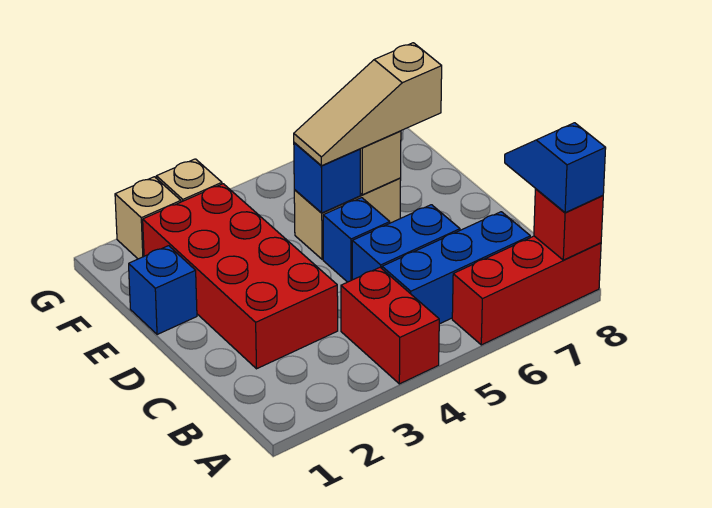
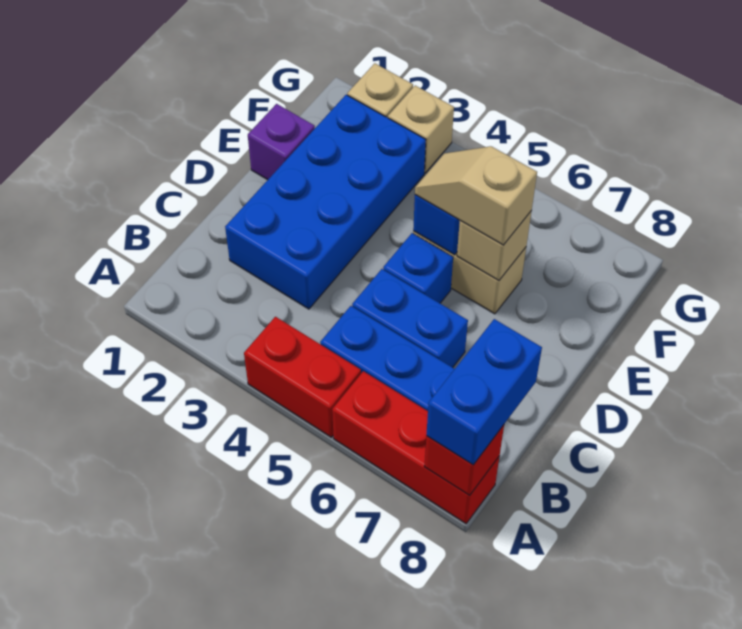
red brick A4:B4 level 1 -> red brick A4:A5 level 1
blue slope A8:B8 level 3 top A -> blue brick A8:B8 level 3
red brick C2:F3 level 1 -> blue brick C2:F3 level 1
blue brick E1 level 1 -> purple brick E1 level 1
tan slope E5:E7 level 3 top 7 -> tan slope E5:E6 level 3 top 6

